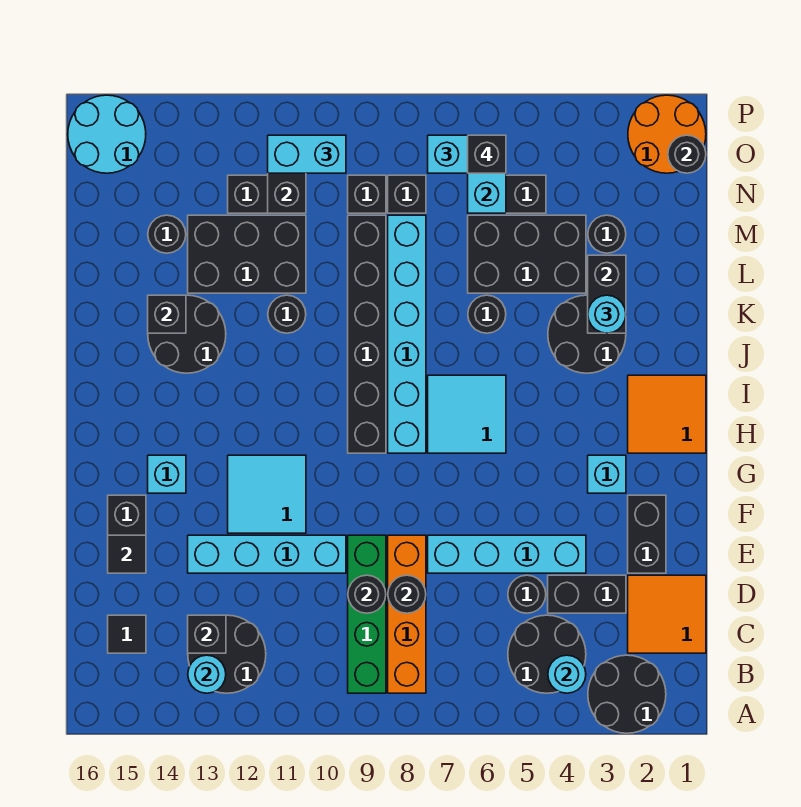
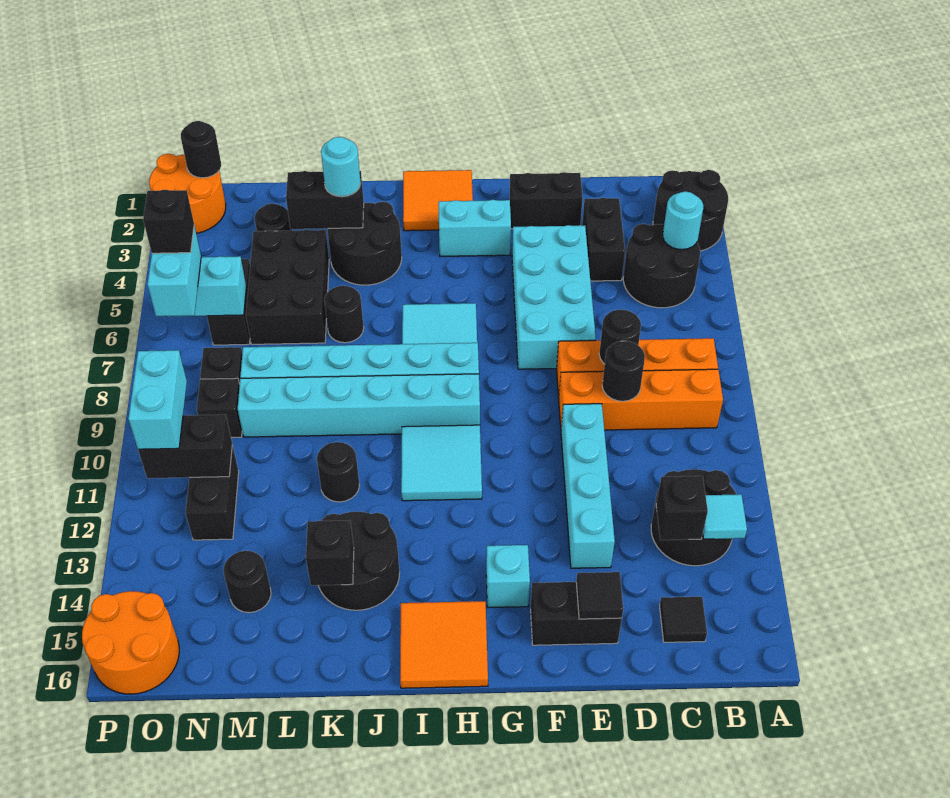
green brick B9:E9 level 1 -> orange brick B9:E9 level 1
cyan round brick B13 level 2 -> cyan tile B13 level 2
orange tile C1:D2 level 1 -> orange tile H15:I16 level 1
black round brick D5 level 1 -> none
cyan brick E4:E7 level 1 -> cyan brick E4:F7 level 1
cyan tile F11:G12 level 1 -> cyan tile H10:I11 level 1
cyan brick G3 level 1 -> cyan brick G3:H3 level 1
black brick H9:M9 level 1 -> cyan brick H9:M9 level 1
black brick L11:M13 level 1 -> none
cyan round brick O15:P16 level 1 -> orange round brick O15:P16 level 1

